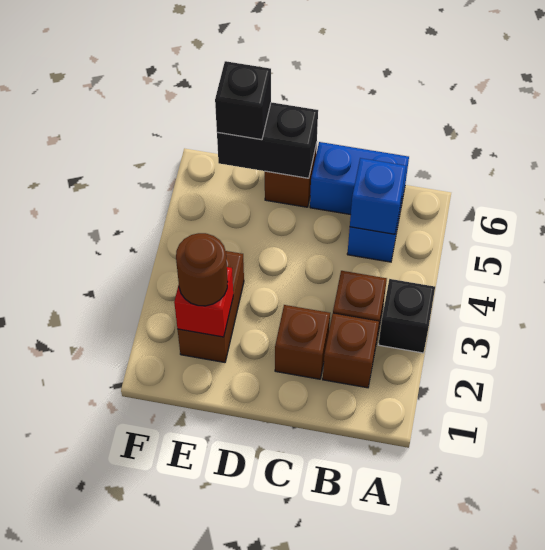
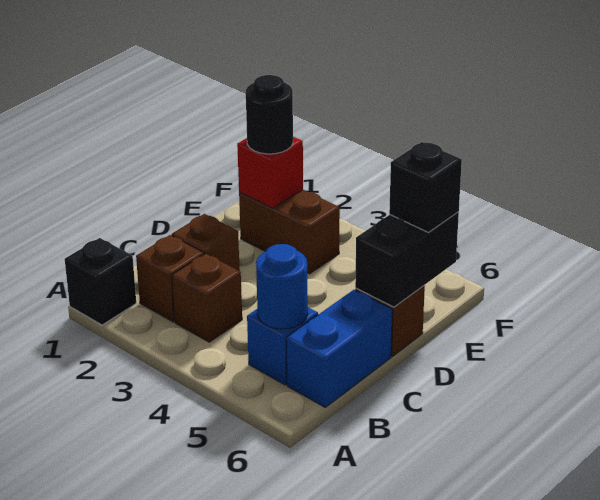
black brick A3 level 1 -> black brick A1 level 1
blue brick B5 level 2 -> blue round brick B5 level 2
brown round brick E2 level 3 -> black round brick E2 level 3

